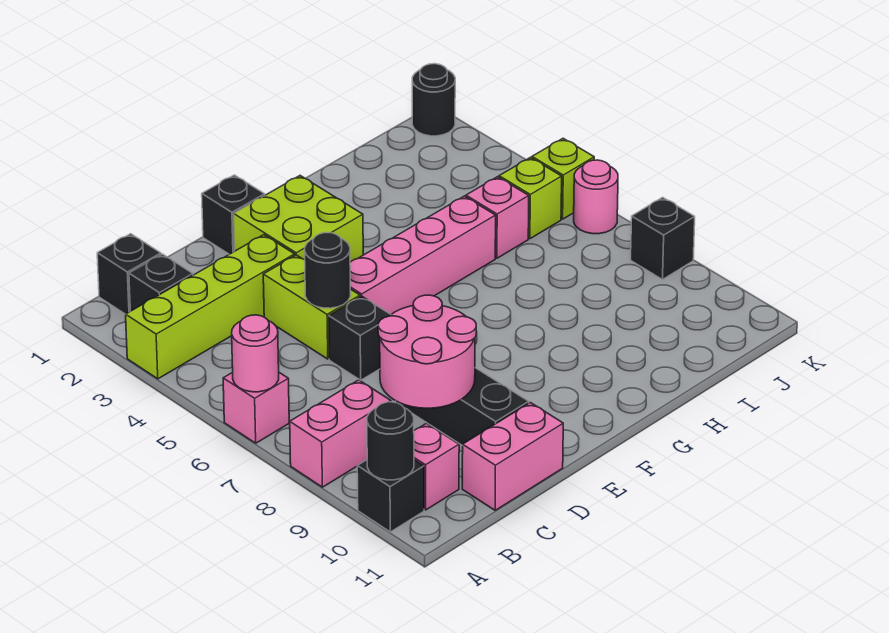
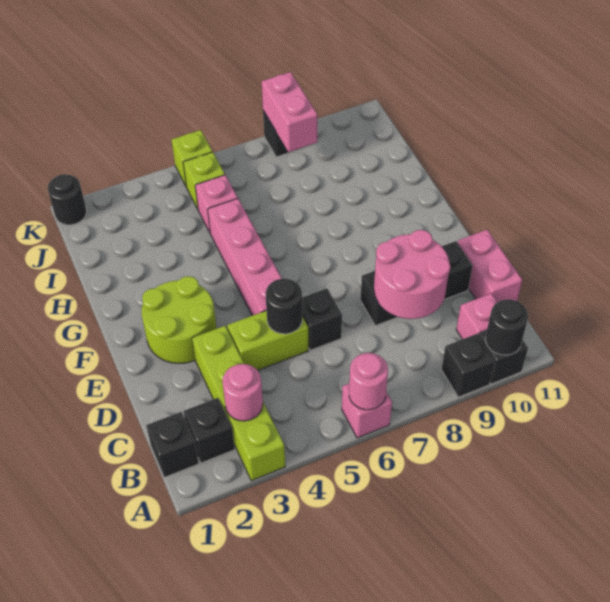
pink brick A8:B8 level 1 -> pink brick J8:K8 level 2
black brick E1 level 1 -> black brick A9 level 1
lime brick E2:F3 level 1 -> lime round brick E2:F3 level 1
pink round brick K6 level 1 -> pink round brick B3 level 2

